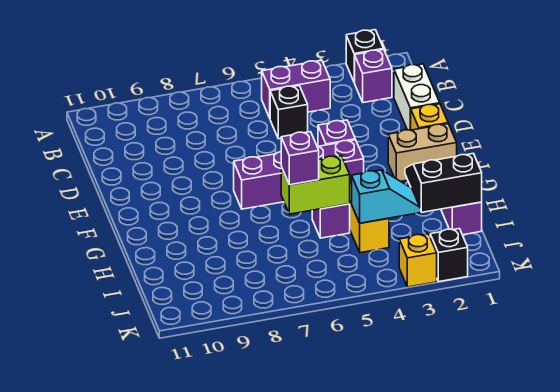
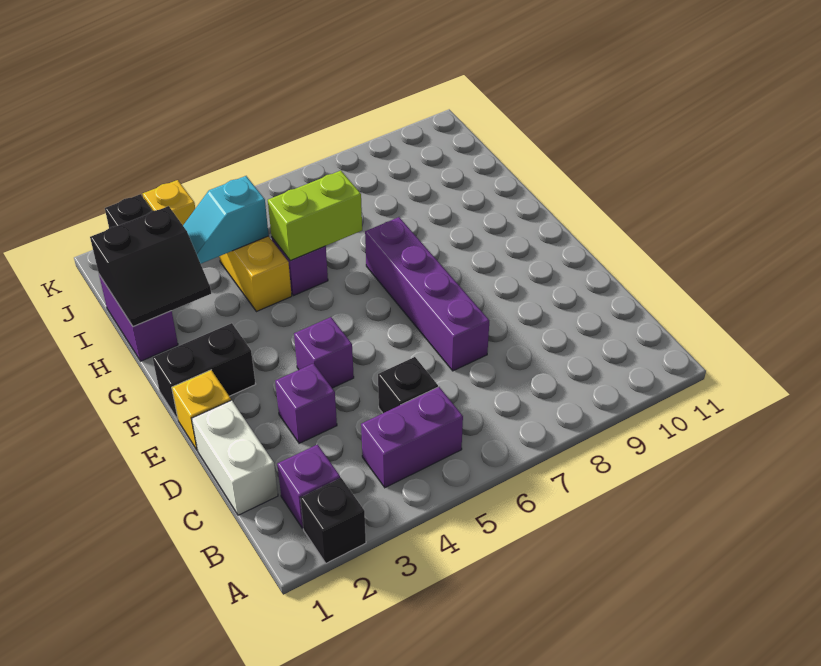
tan brick F1:F2 level 1 -> black brick F1:F2 level 1
purple brick F4:F7 level 1 -> purple brick D7:G7 level 1
purple brick H6 level 3 -> purple brick D3 level 1

